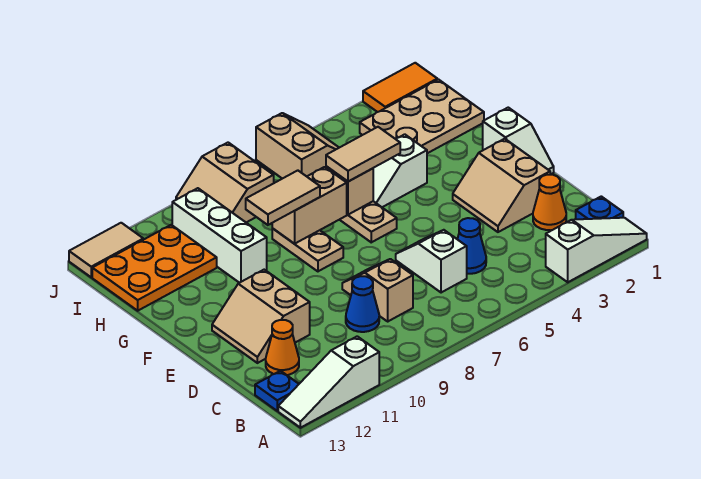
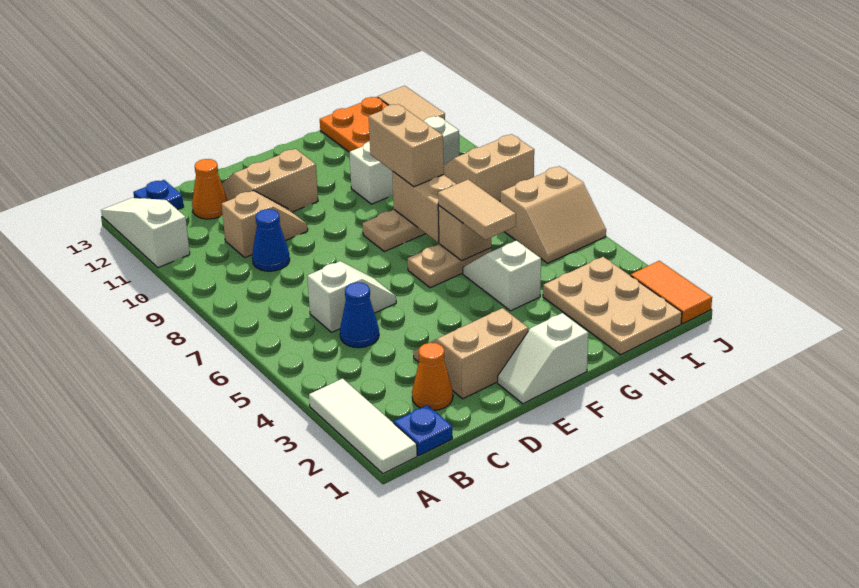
white slope A1:A3 level 1 top 3 -> white tile A1:A3 level 1
tan slope C8:D8 level 1 top C -> tan slope C10:D10 level 1 top C
tan tile G8:G9 level 3 -> tan brick G8:G9 level 3

